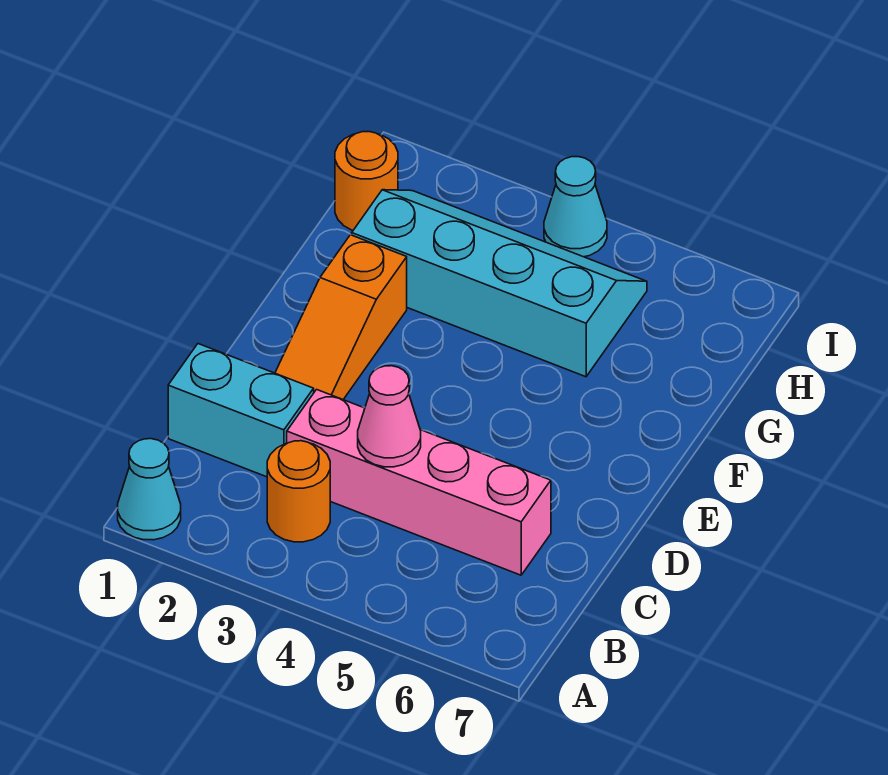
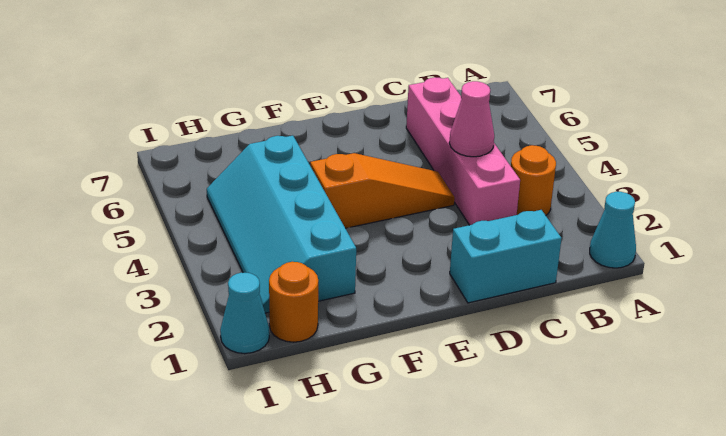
cyan brick C1:C2 level 1 -> cyan brick C1:D1 level 1
orange slope D2:F2 level 1 top F -> orange slope D4:F4 level 1 top F
cyan cone I4 level 1 -> cyan cone I1 level 1

